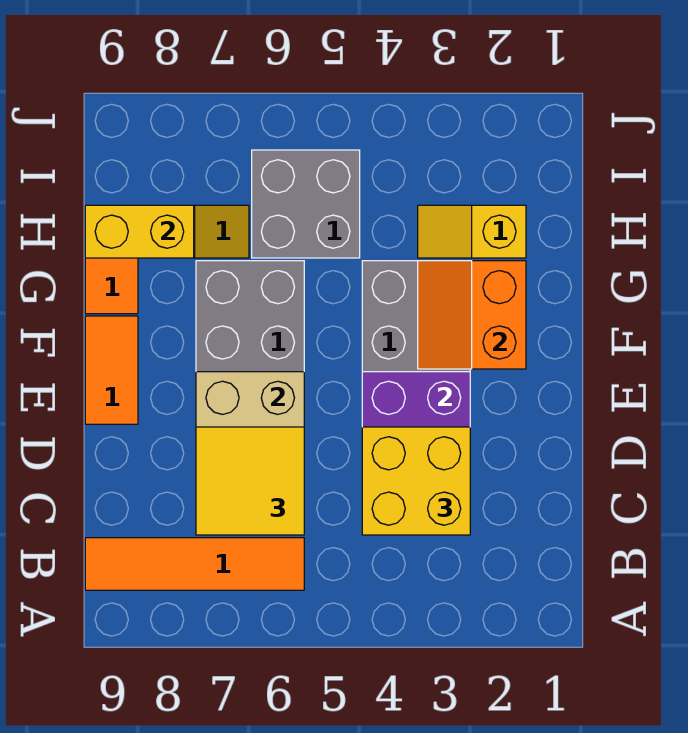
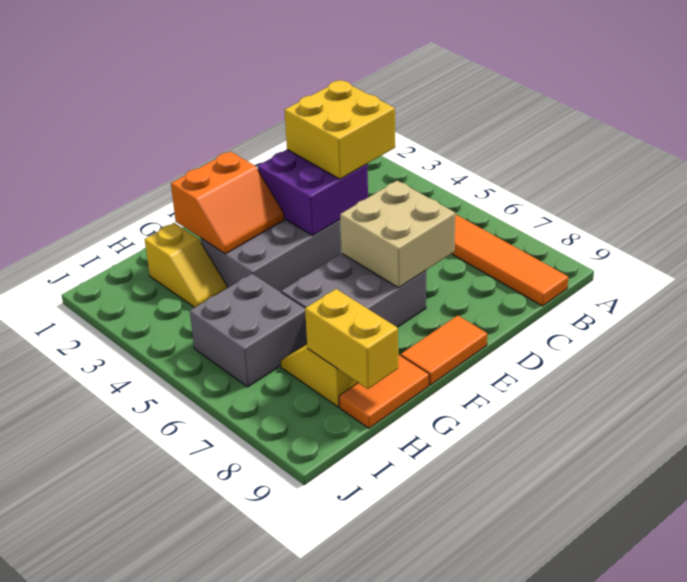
yellow tile C6:D7 level 3 -> none

